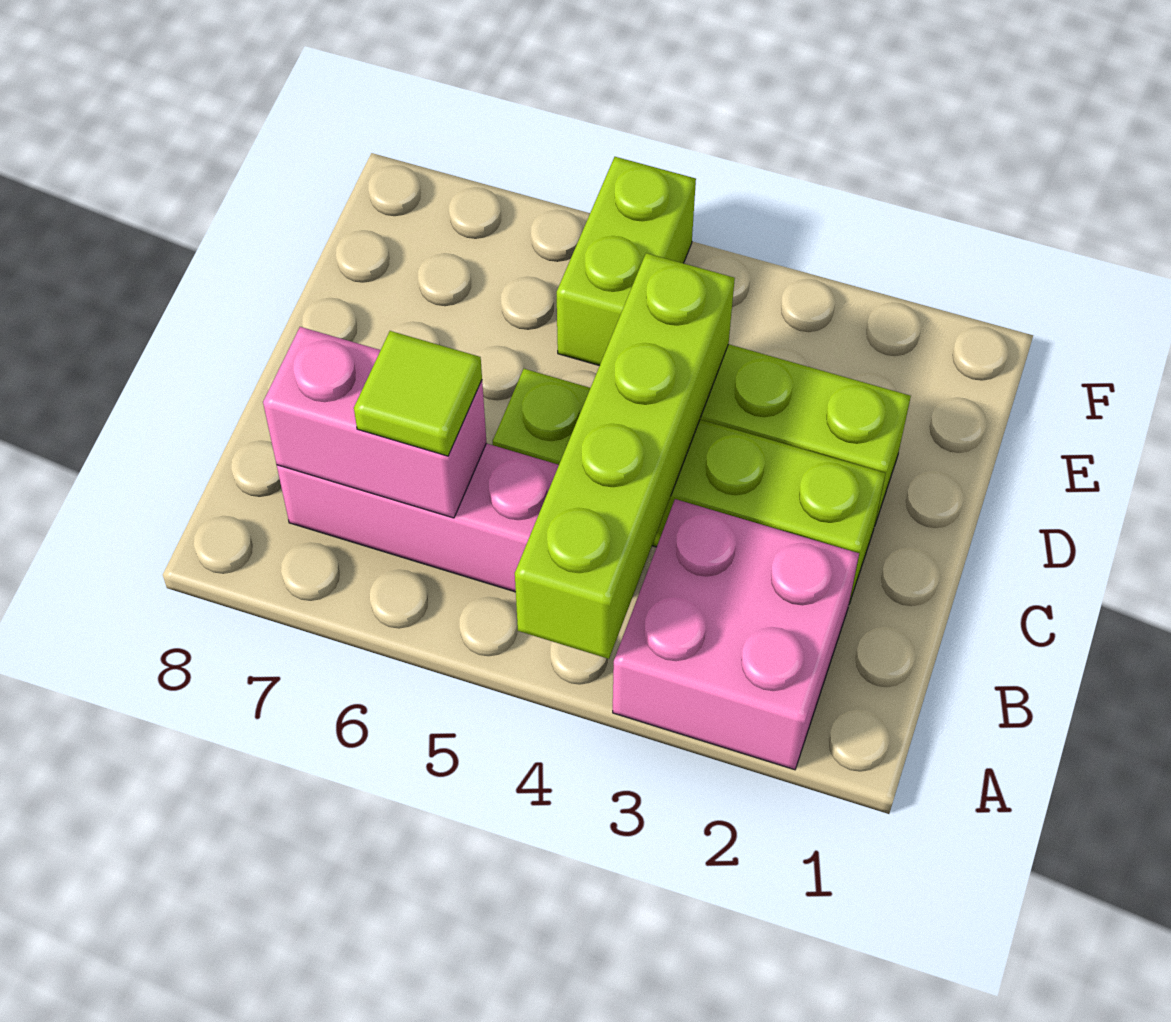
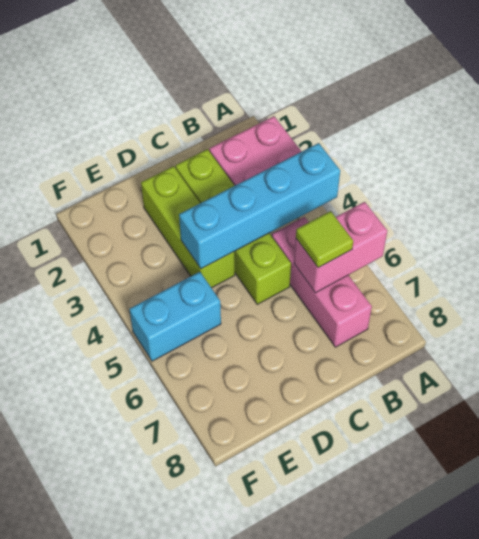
lime brick A4:D4 level 2 -> cyan brick A4:D4 level 2
pink brick B6:B7 level 2 -> pink brick A6:B6 level 2
lime brick E5:F5 level 1 -> cyan brick E5:F5 level 1

